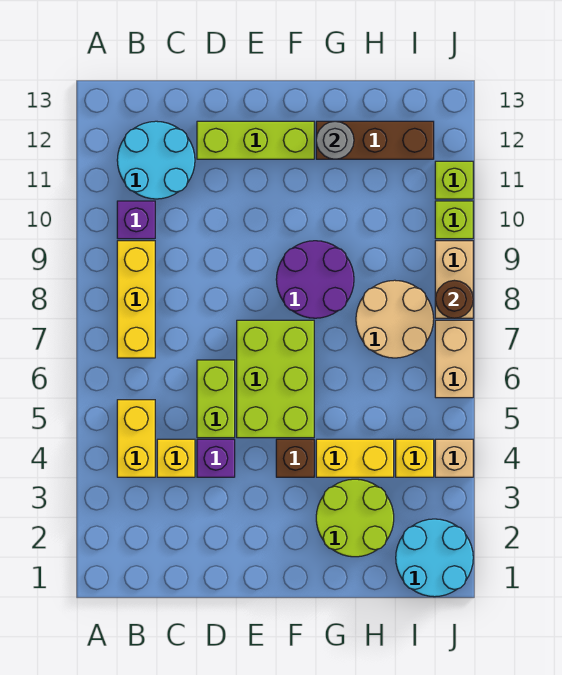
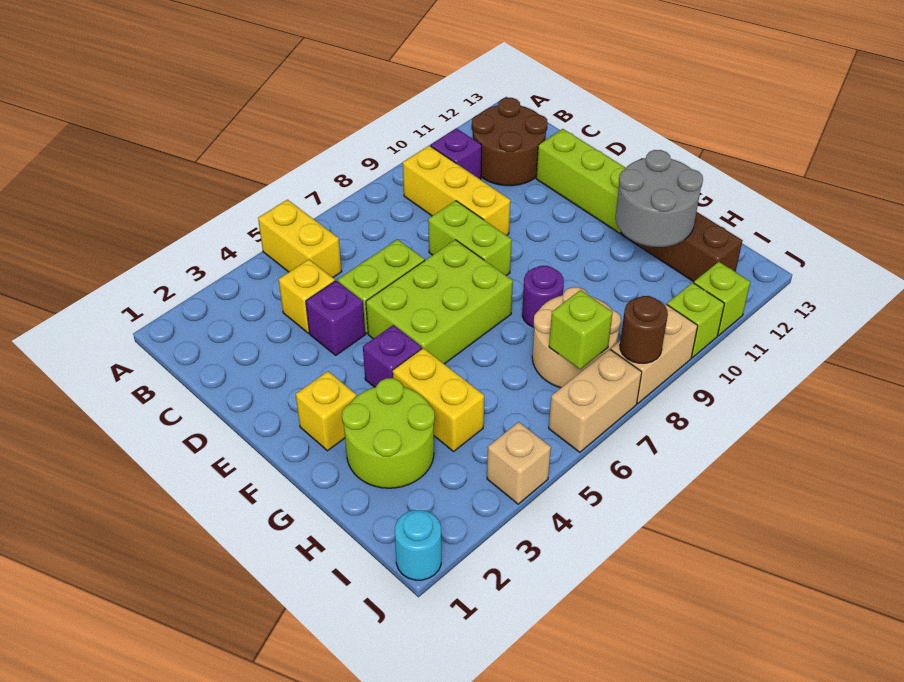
yellow brick B4:B5 level 1 -> yellow brick A5:B5 level 1
yellow brick B7:B9 level 1 -> yellow brick B9:D9 level 1
cyan round brick B11:C12 level 1 -> brown round brick B11:C12 level 1
none -> lime brick D8:E8 level 1
brown brick F4 level 1 -> purple brick F4 level 1
purple round brick F8:G9 level 1 -> purple round brick G8 level 1
grey round brick G12 level 2 -> grey round brick G11:H12 level 2
cyan round brick I1:J2 level 1 -> cyan round brick J1 level 1
yellow brick I4 level 1 -> yellow brick F2 level 1
none -> lime brick I7 level 2

